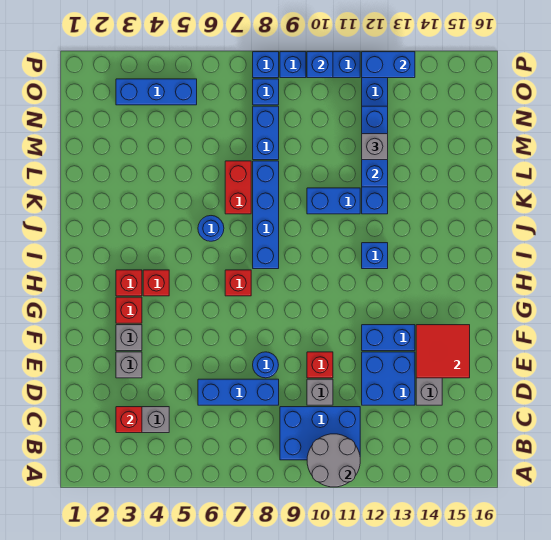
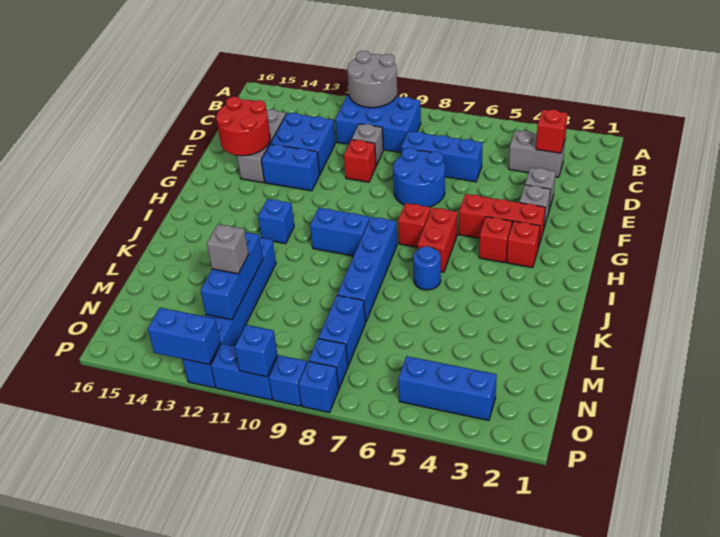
blue round brick E8 level 1 -> blue round brick E7:F8 level 1
red tile E14:F15 level 2 -> red round brick E14:F15 level 2
red brick G3 level 1 -> red brick G3:G5 level 1
red brick K7:L7 level 1 -> red brick H6:I6 level 1
blue brick K10:K11 level 1 -> blue brick I9:I10 level 1

